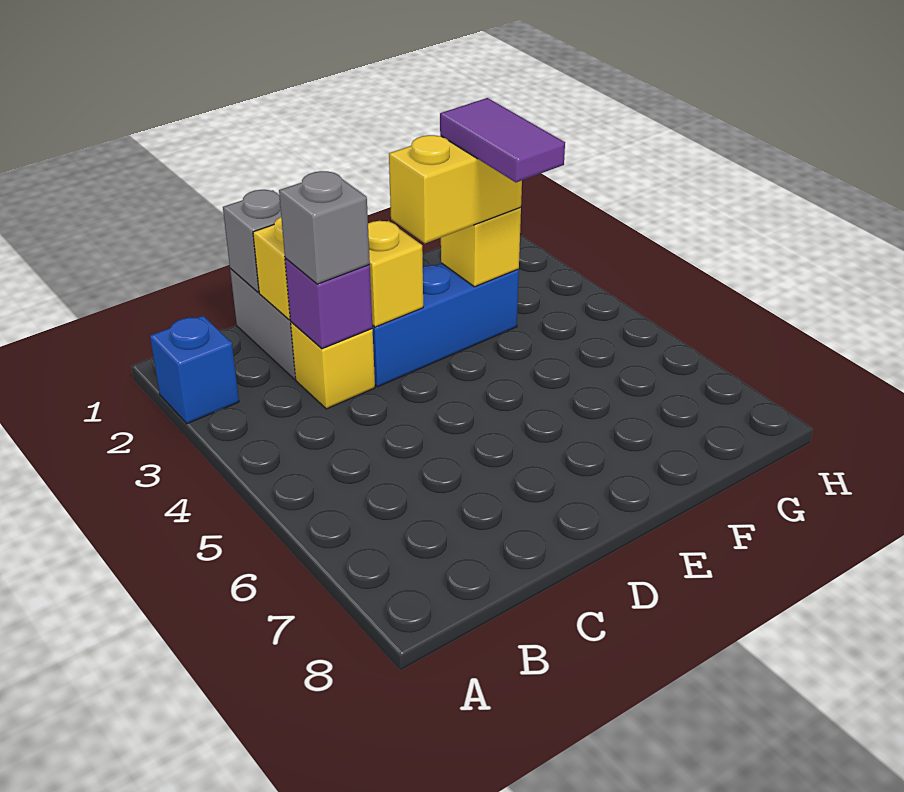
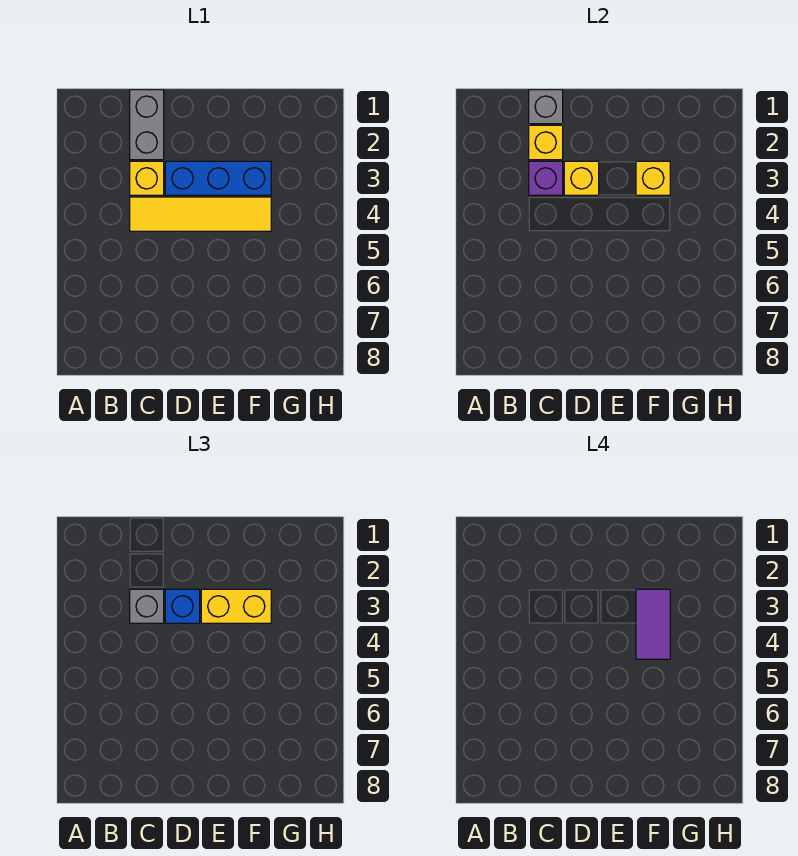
blue brick A2 level 1 -> blue brick D3 level 3
none -> yellow tile C4:F4 level 1

